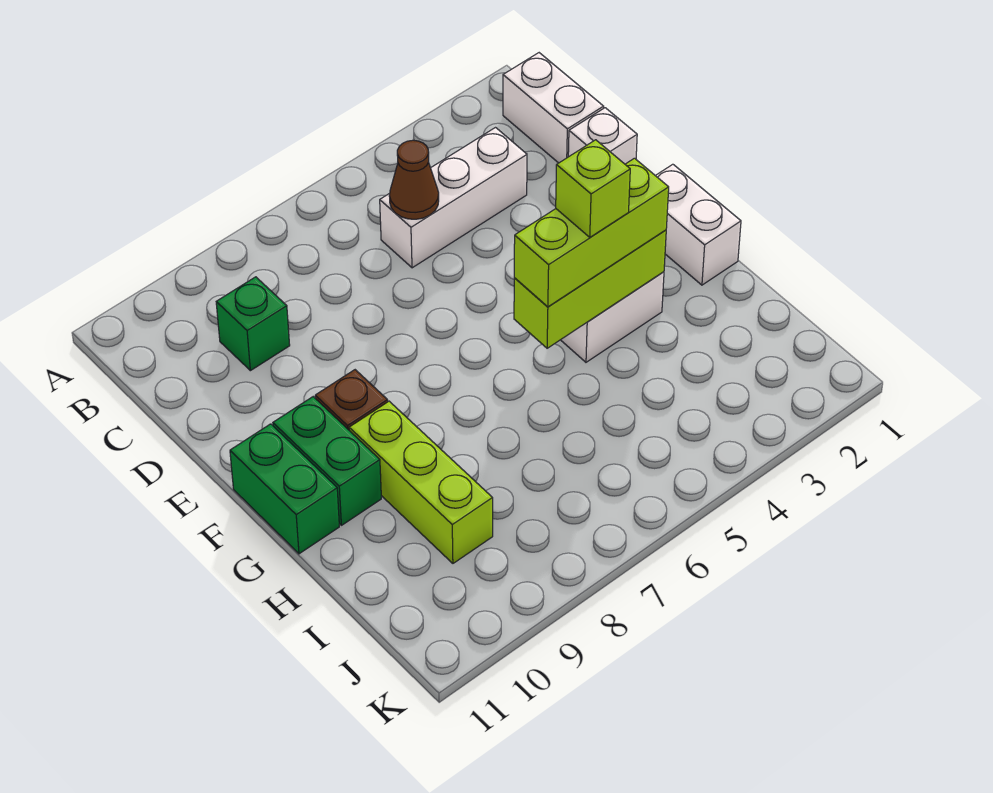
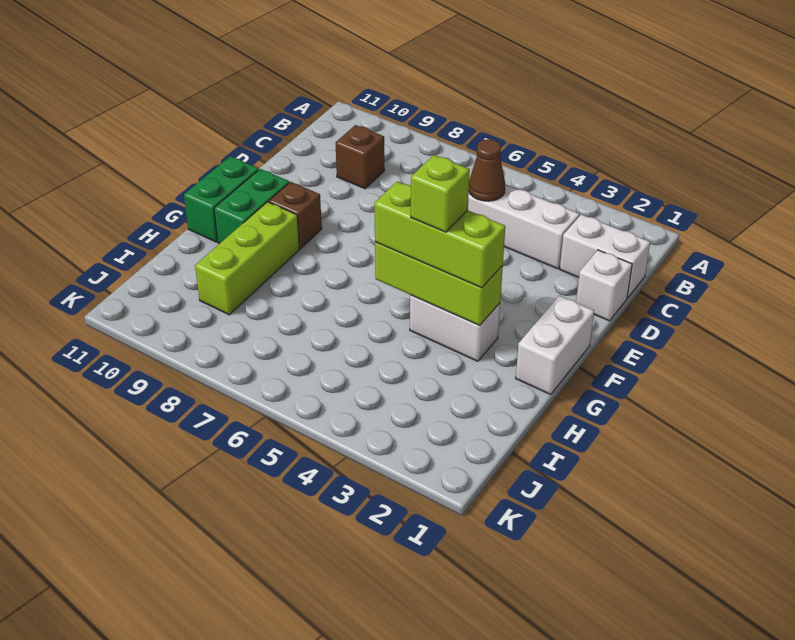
white brick B1:C1 level 1 -> white brick C1:C2 level 1
green brick C9 level 1 -> brown brick C9 level 1

